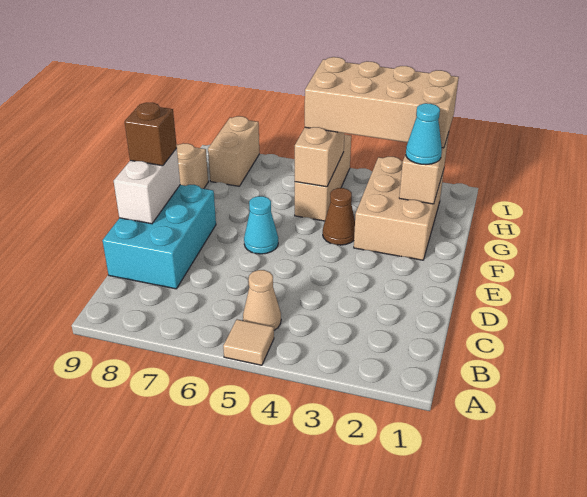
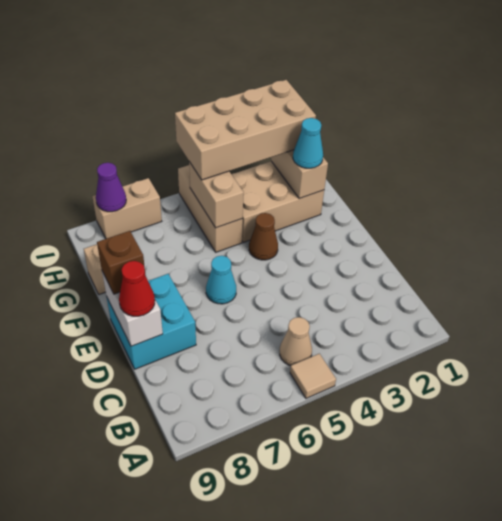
cyan brick C8:E9 level 1 -> cyan brick D8:E9 level 1
none -> red cone D9 level 3
tan brick F2:H3 level 1 -> tan brick G2:H4 level 1
tan brick H8:I8 level 1 -> tan brick I7:I8 level 1
none -> purple cone I8 level 2

